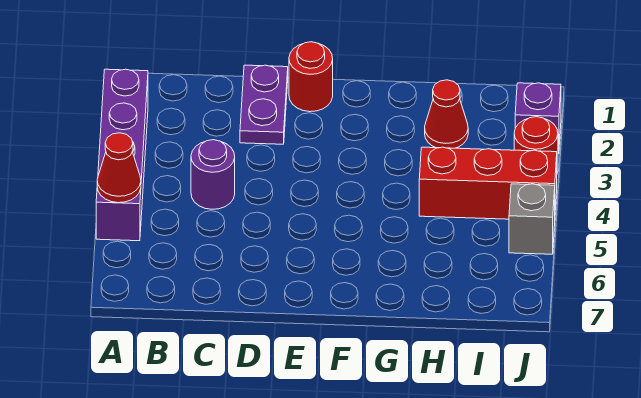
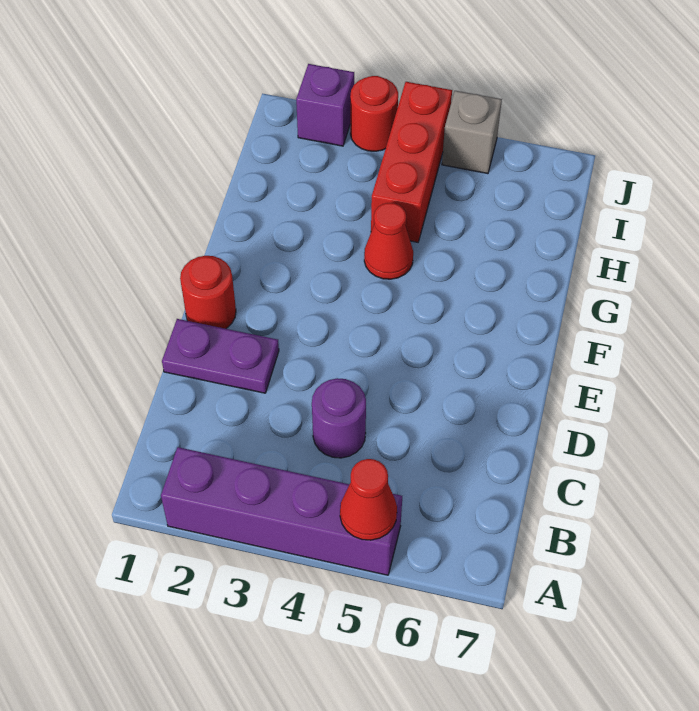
red cone H2 level 1 -> red cone G4 level 1

